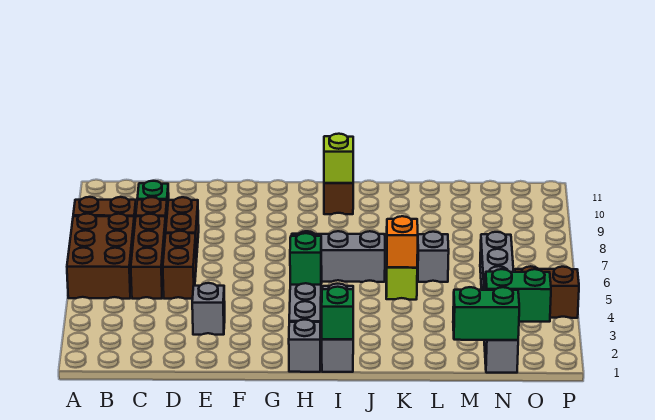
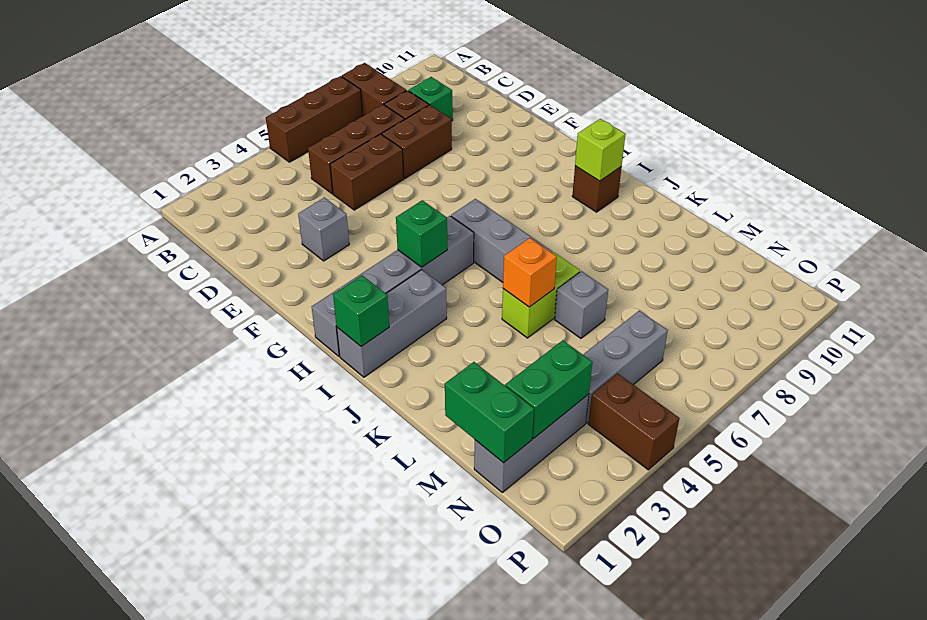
brown brick A5:B7 level 1 -> brown brick A5:A7 level 1
green brick N2:O2 level 2 -> green brick N2:N3 level 2

